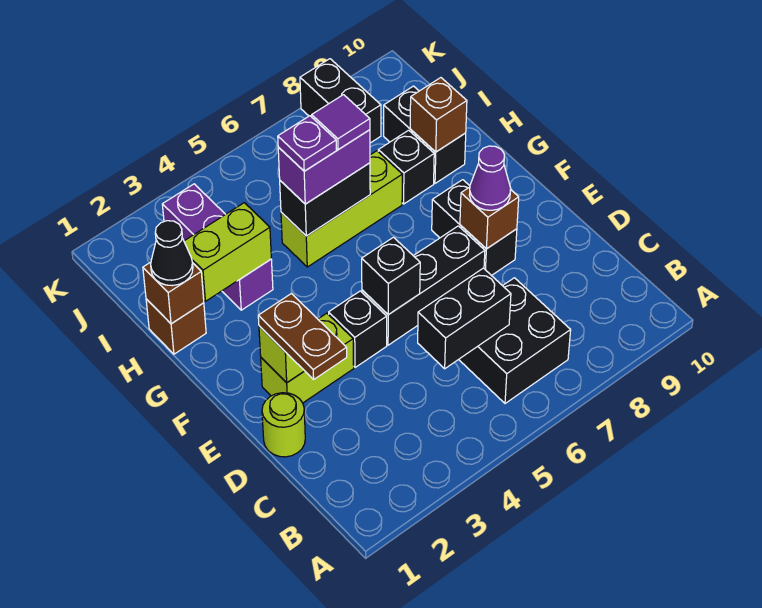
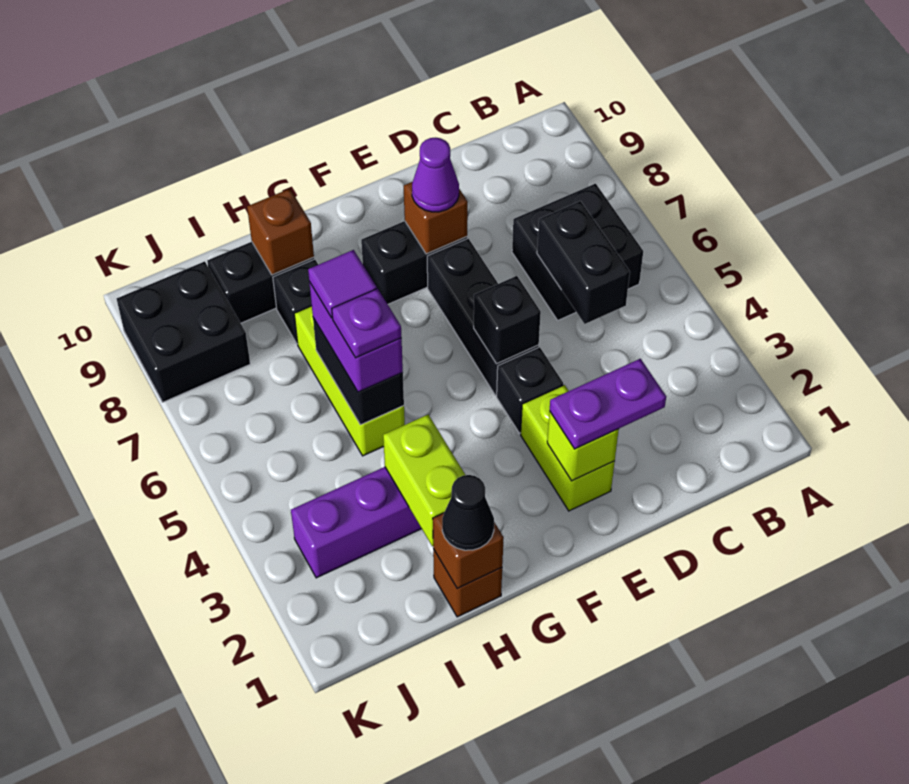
lime round brick D1 level 1 -> none
brown plate D2:E2 level 3 -> purple plate D2:E2 level 3
black brick J8:K8 level 1 -> black brick J8:K9 level 1

